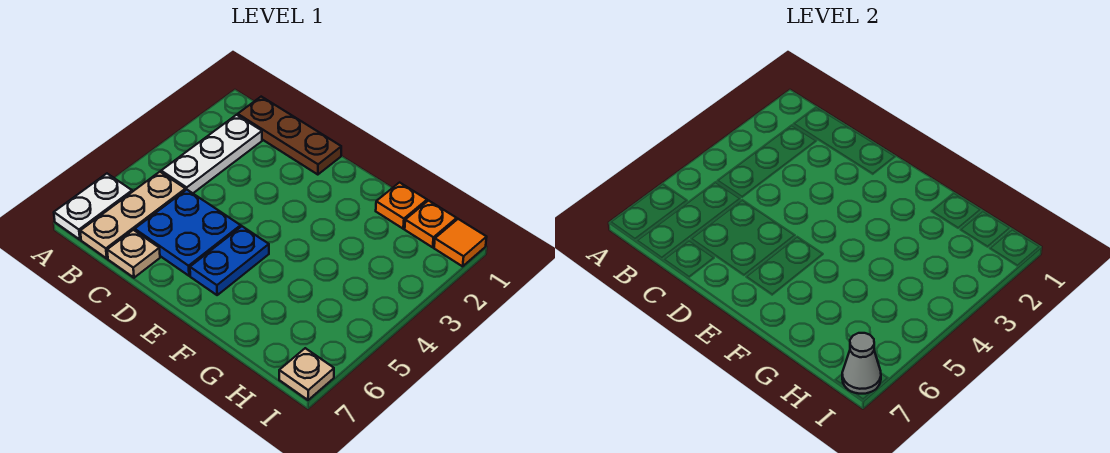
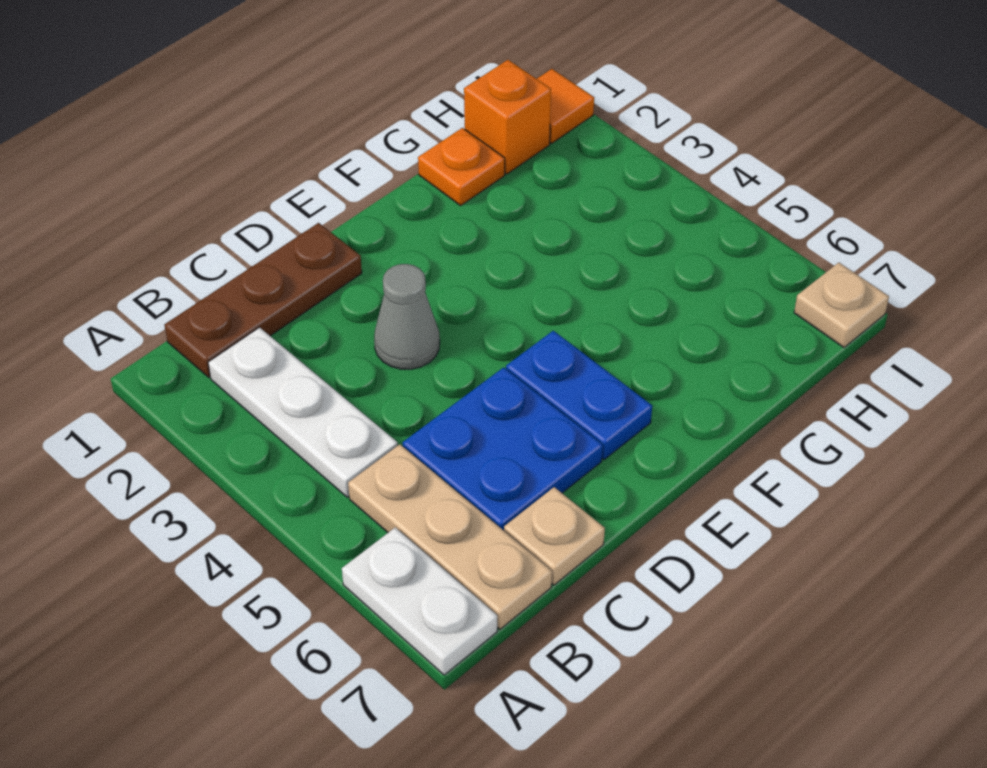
orange plate H1 level 1 -> orange brick H1 level 1
grey cone I7 level 2 -> grey cone D3 level 1

